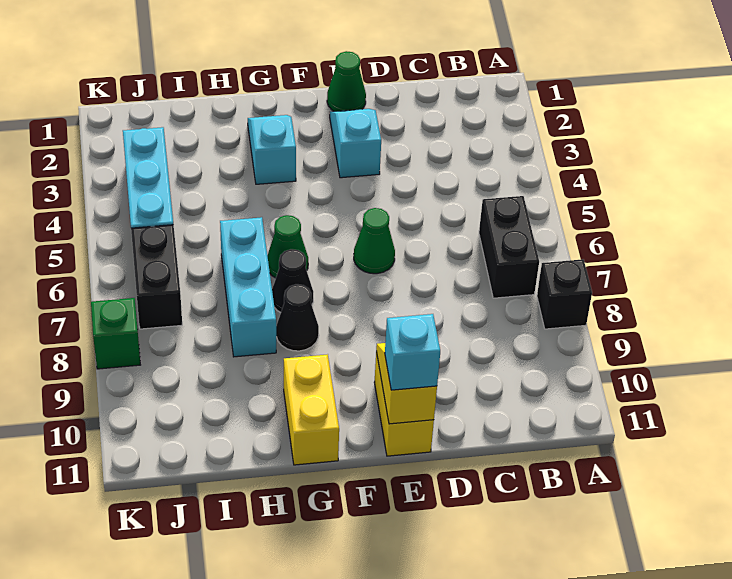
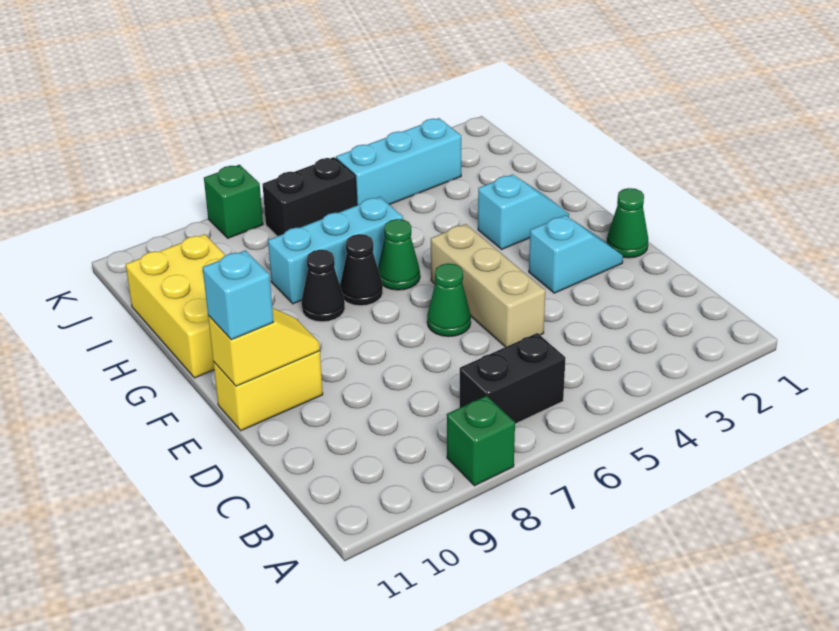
black brick A8 level 1 -> green brick A8 level 1
none -> tan brick D5:F5 level 1
yellow brick G10:G11 level 1 -> yellow brick G10:I11 level 1

